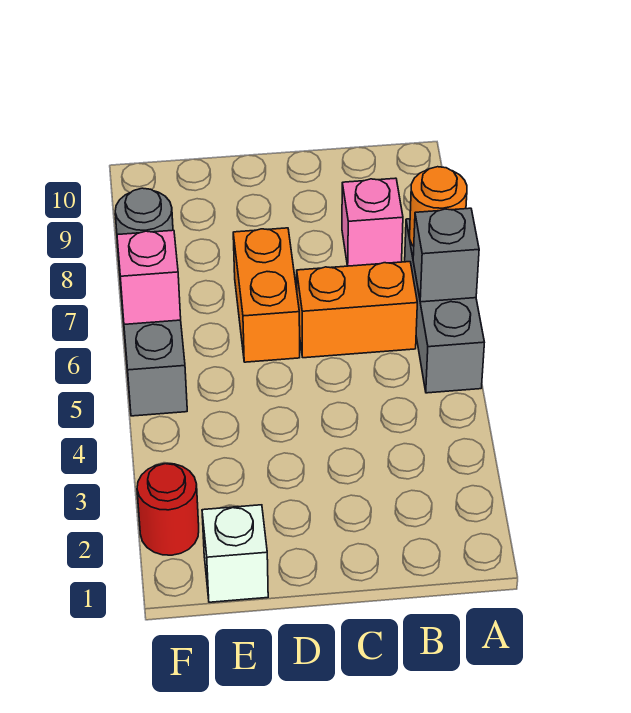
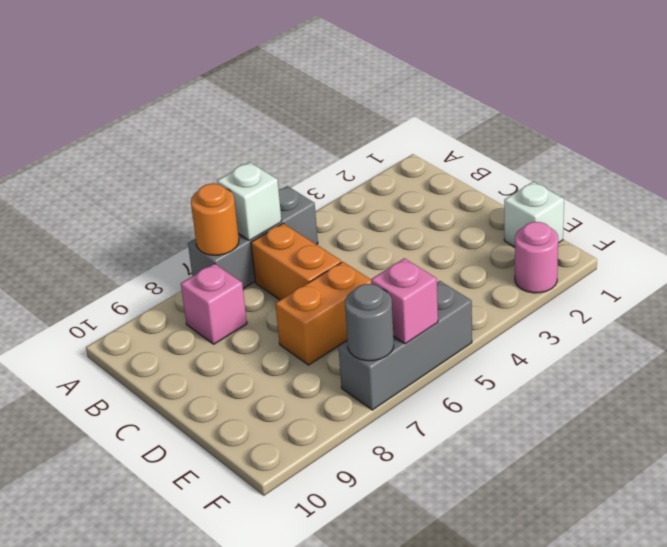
grey brick A6 level 2 -> white brick A6 level 2
red round brick F2 level 1 -> pink round brick F2 level 1

